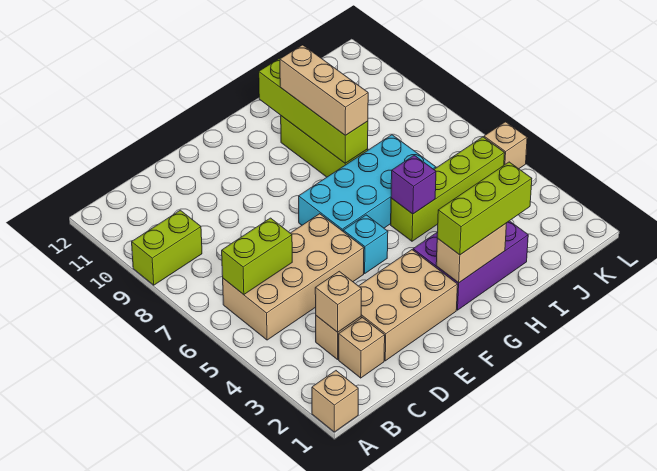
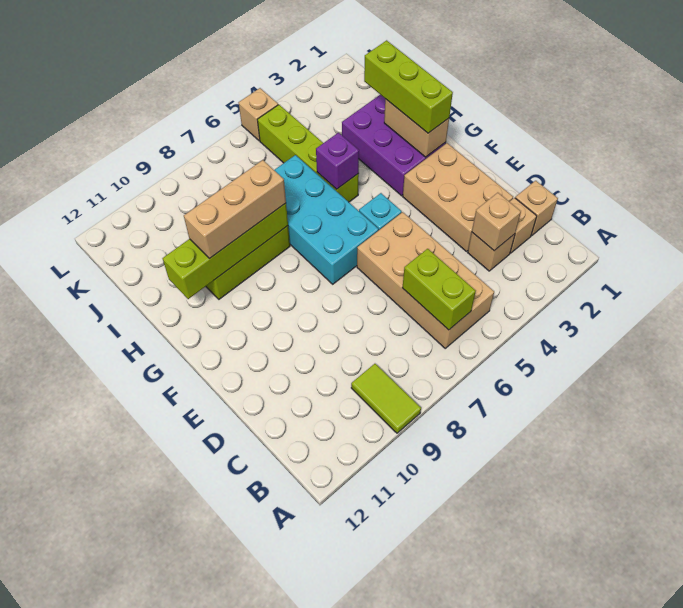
tan brick A1 level 1 -> tan brick C1 level 1
lime brick A9:B9 level 1 -> lime tile A9:B9 level 1

